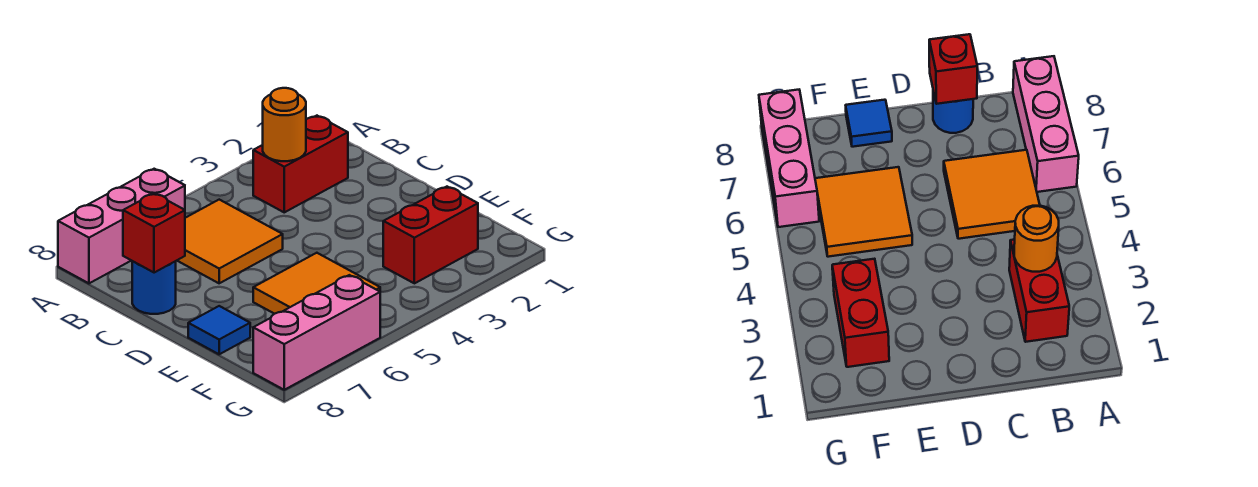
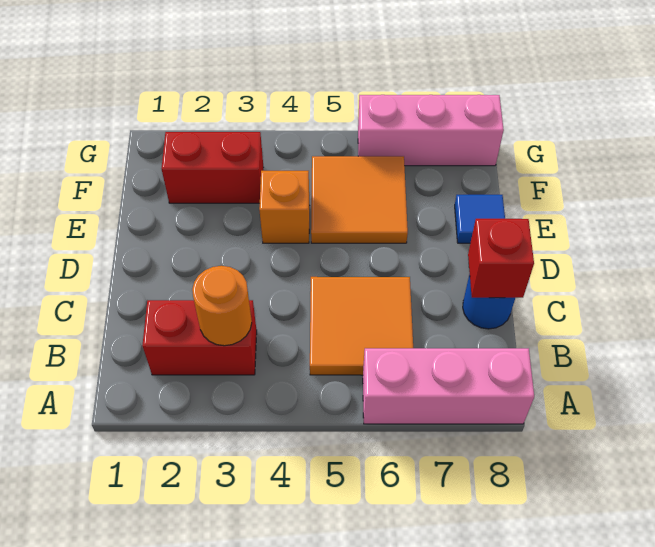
none -> orange brick E4 level 1

